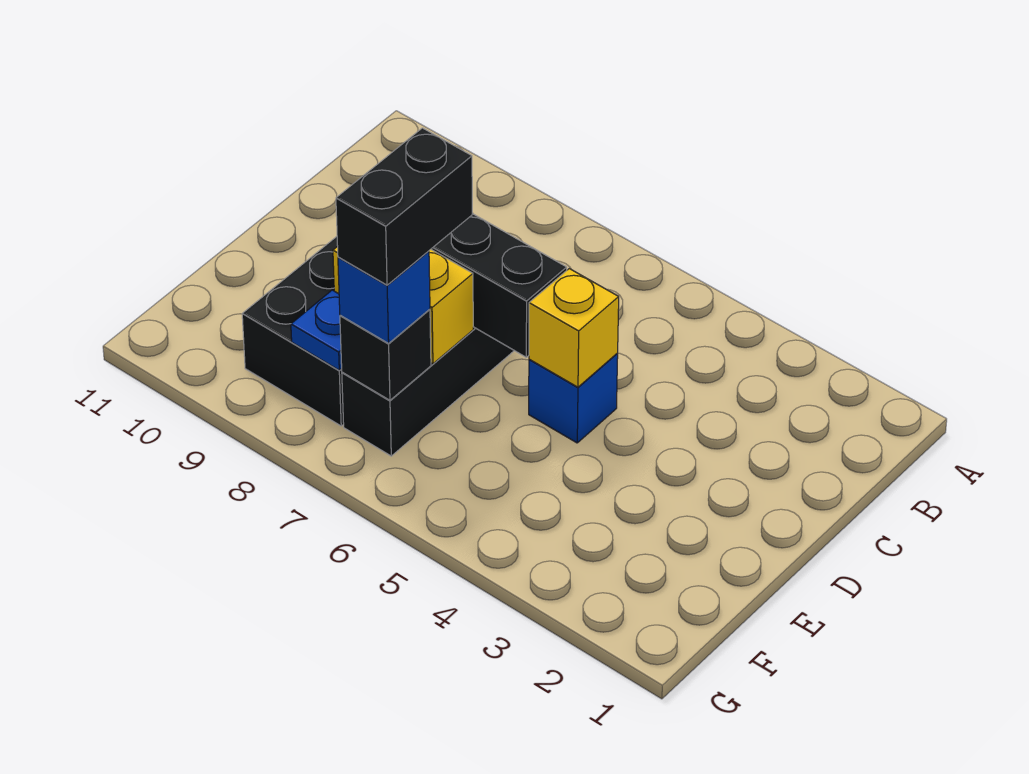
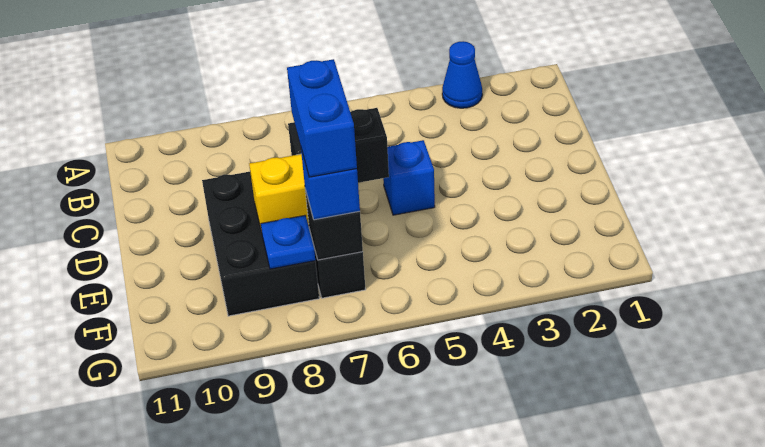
none -> blue cone A3 level 1
yellow brick D5 level 2 -> none
black brick E7:F7 level 4 -> blue brick E7:F7 level 4

